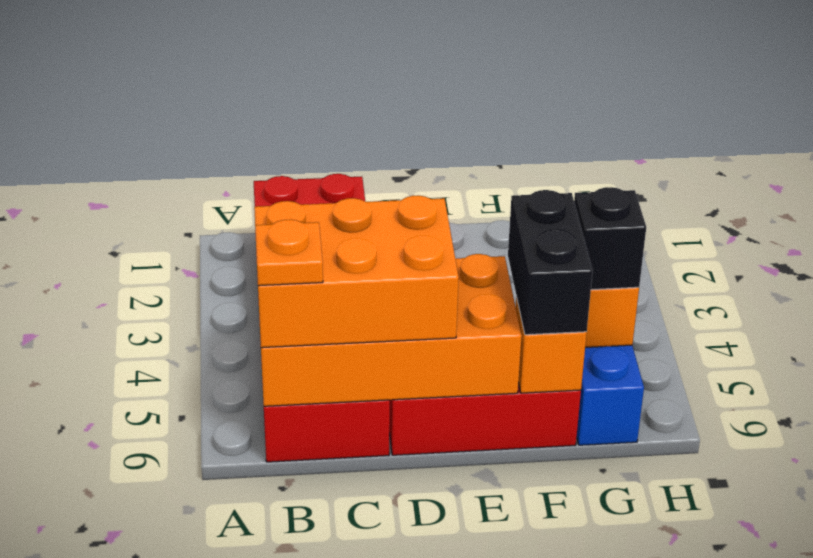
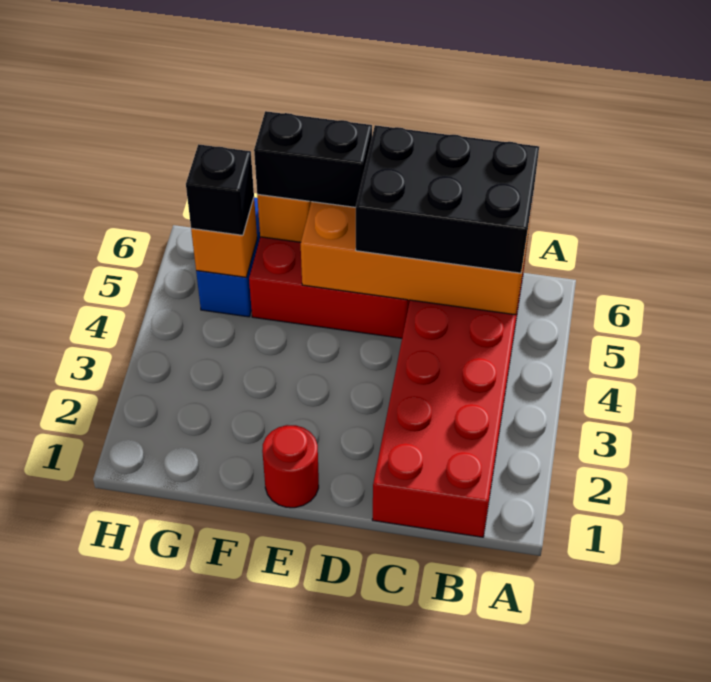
orange brick B5:D6 level 3 -> black brick B5:D6 level 3
orange plate B6 level 4 -> none
none -> red round brick E1 level 1
black brick F5:F6 level 3 -> black brick E6:F6 level 3

